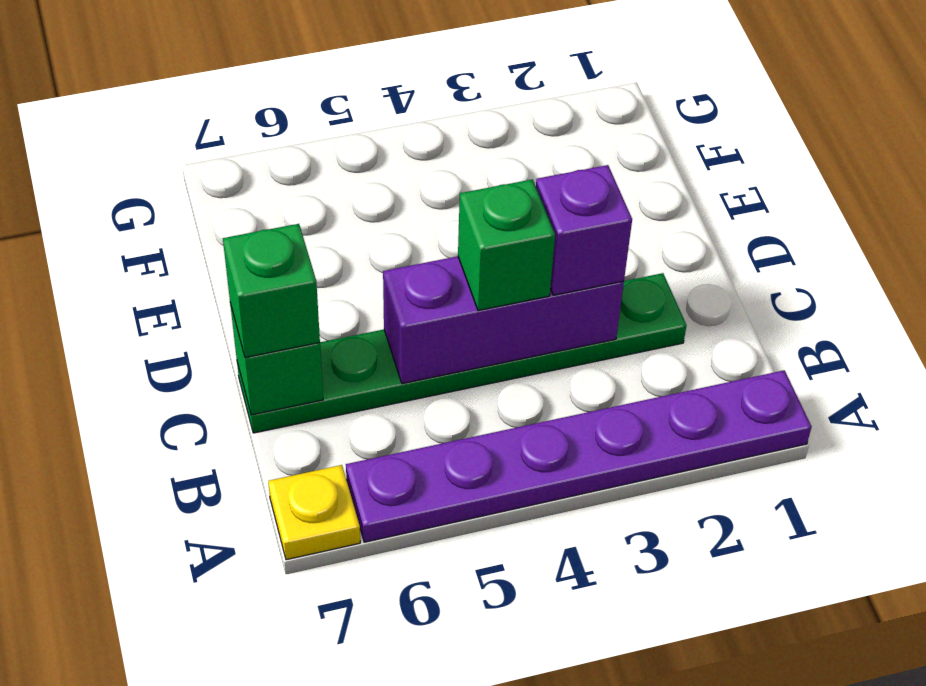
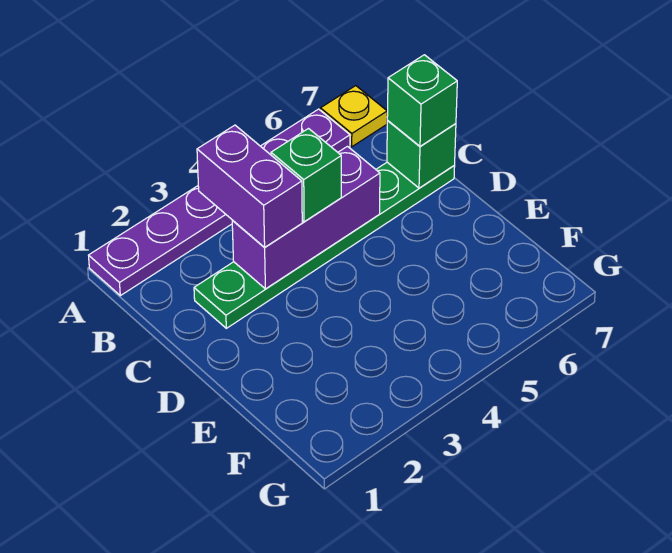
purple brick C3 level 3 -> purple brick B3:C3 level 3

